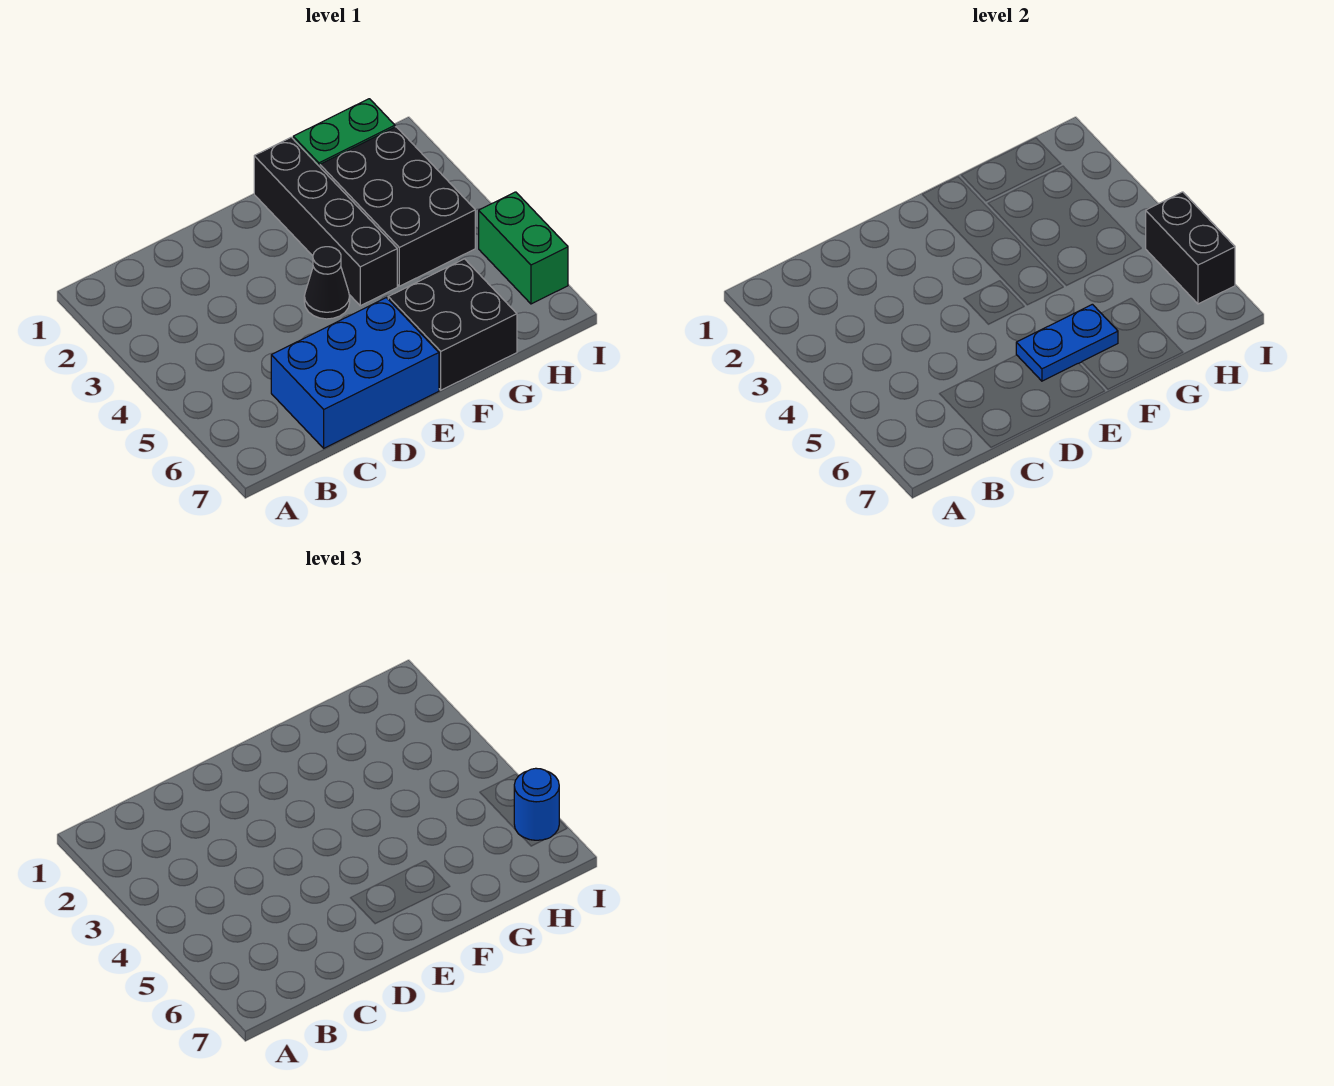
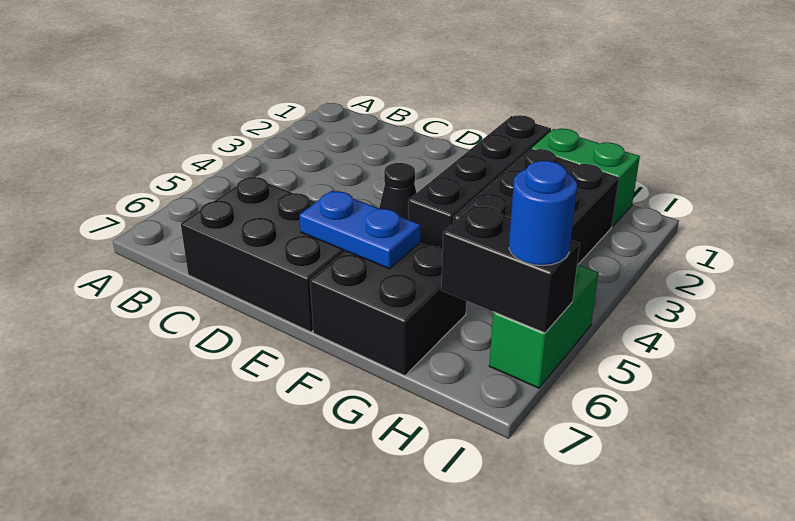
blue brick C6:E7 level 1 -> black brick C6:E7 level 1
black brick I5:I6 level 2 -> black brick H6:I6 level 2

